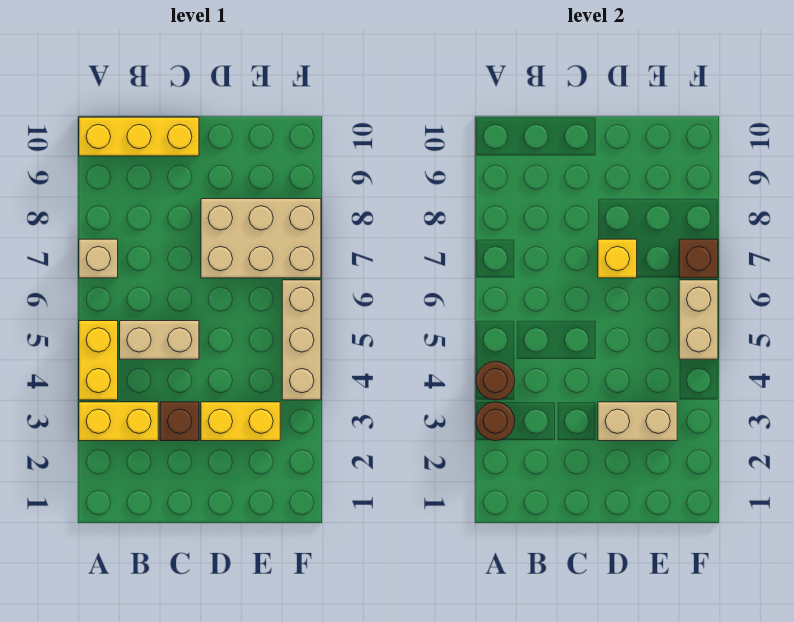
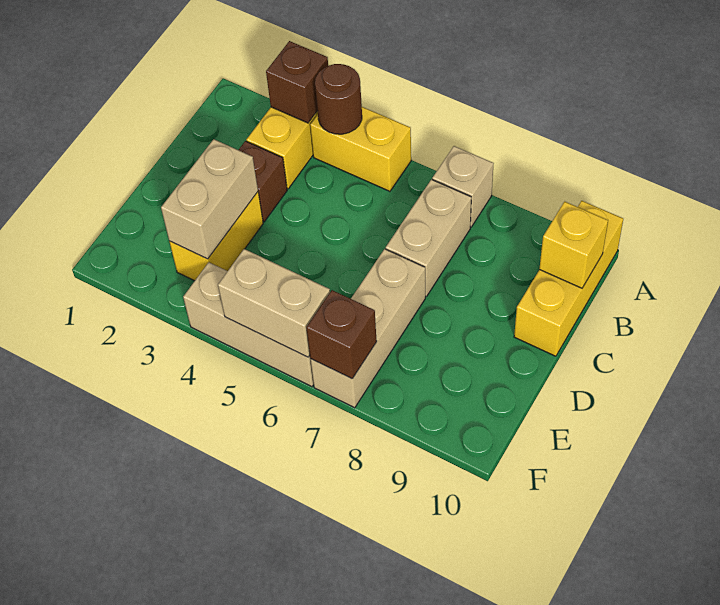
brown round brick A3 level 2 -> brown brick A3 level 2
tan brick B5:C5 level 1 -> tan brick B7:C7 level 1
tan brick D7:F8 level 1 -> tan brick D7:F7 level 1
yellow brick D7 level 2 -> yellow brick B10 level 2

